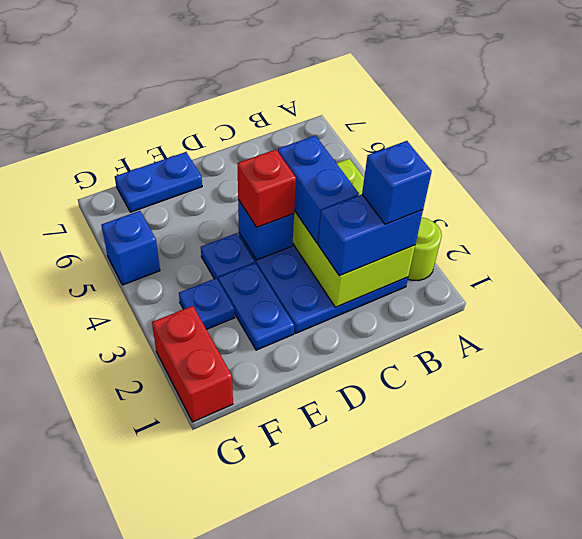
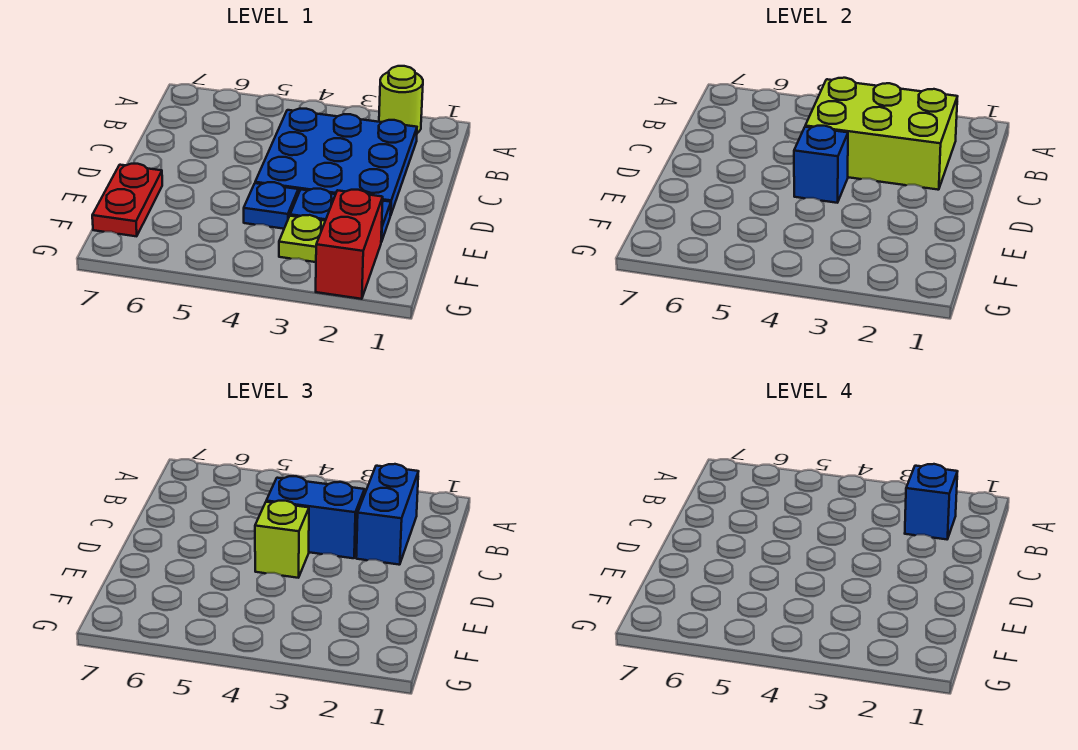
red brick D4 level 3 -> lime brick D4 level 3
blue plate E7:F7 level 1 -> red plate E7:F7 level 1
blue plate F3 level 1 -> lime plate F3 level 1
red brick G1:G2 level 1 -> red brick F2:G2 level 1
blue brick G5 level 1 -> none

